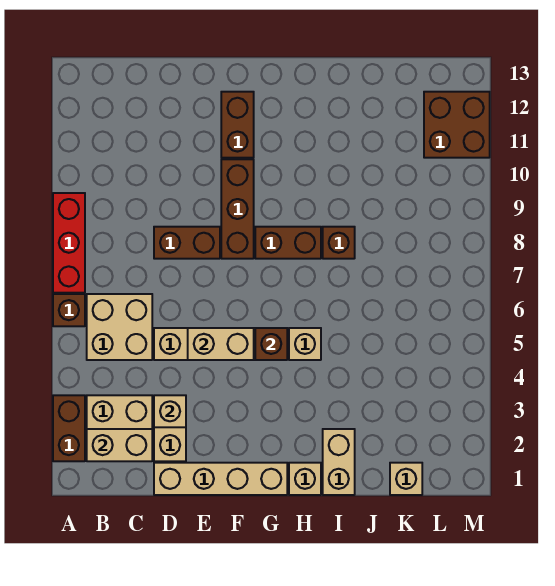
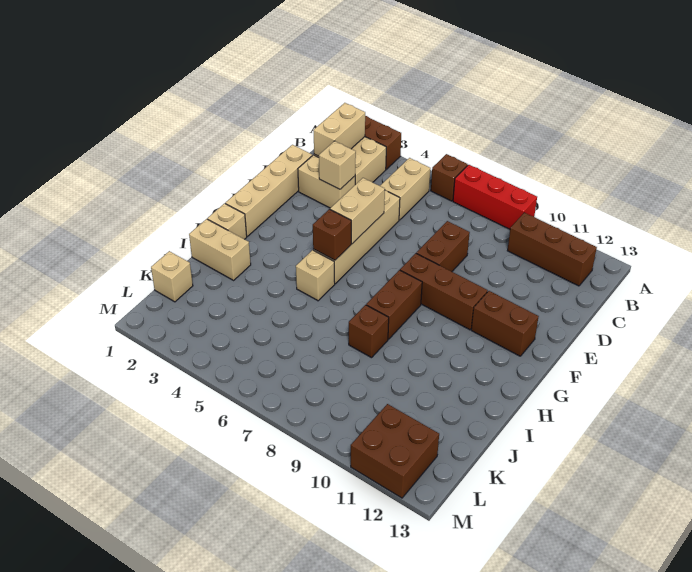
tan brick B5:C6 level 1 -> tan brick B5:C5 level 1
none -> brown brick B10:B12 level 1

